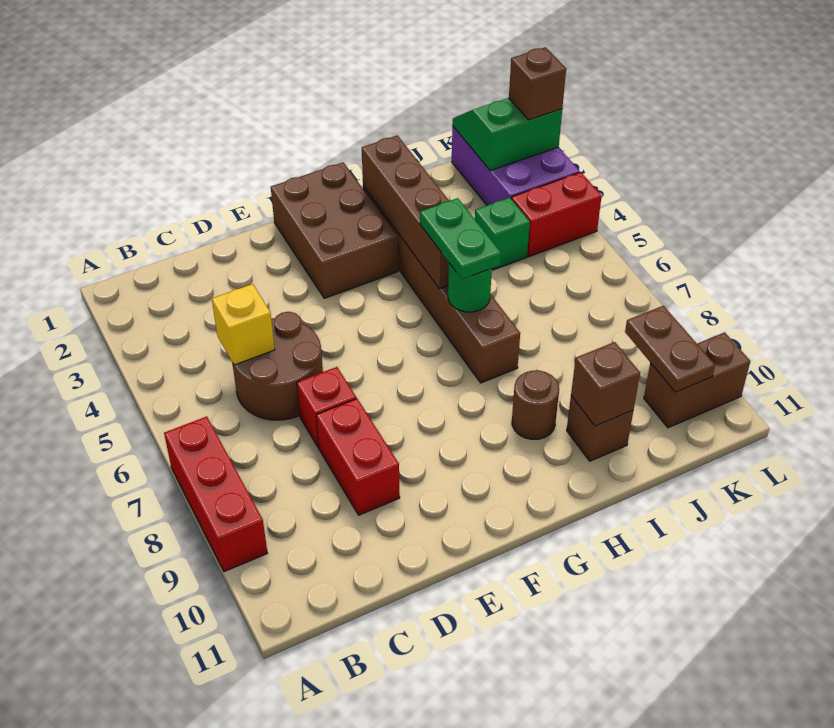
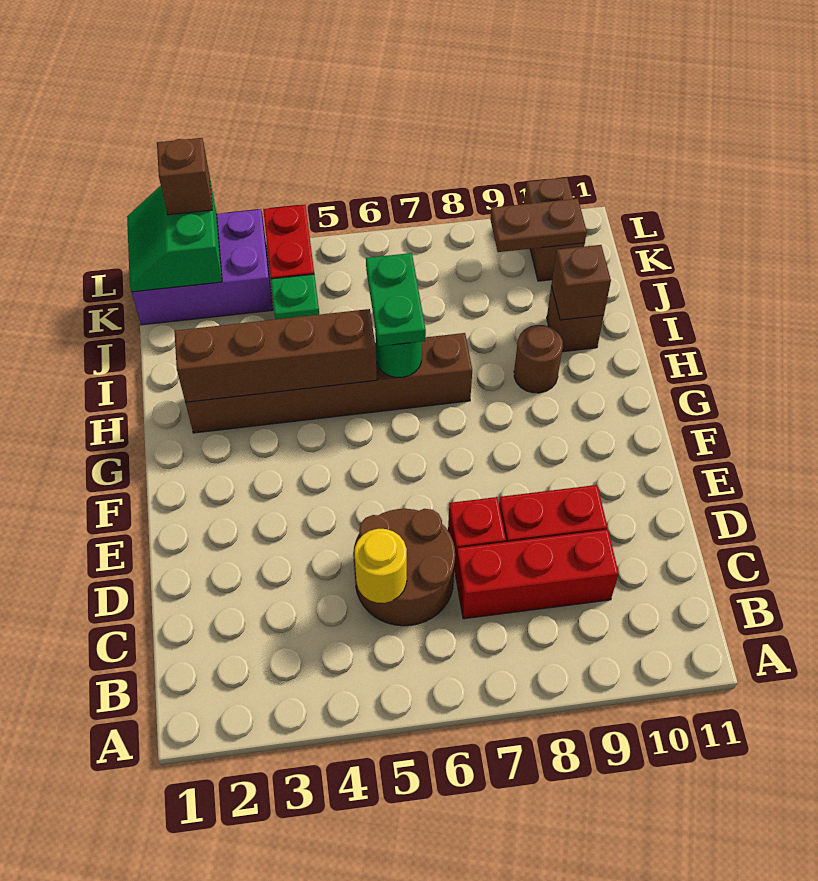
red brick A7:A9 level 1 -> red brick C7:C9 level 1
yellow brick C5 level 2 -> yellow round brick C5 level 2
brown brick F1:G3 level 1 -> none
green plate H5:H6 level 3 -> green plate H6:I6 level 3

